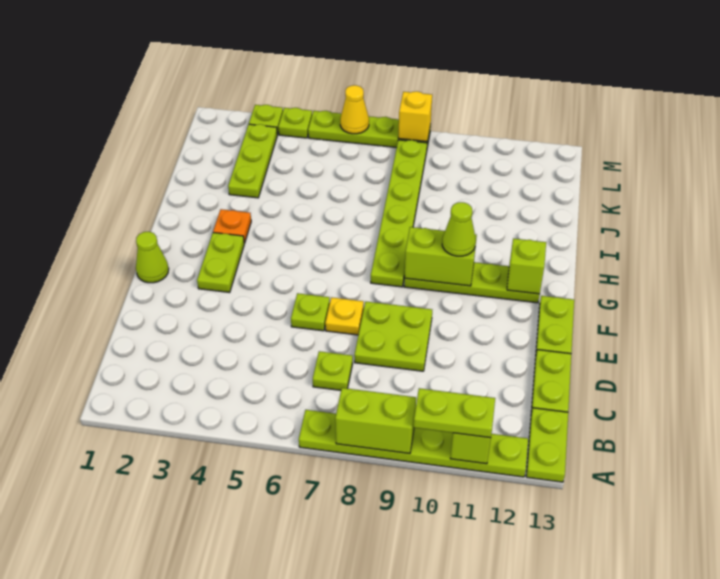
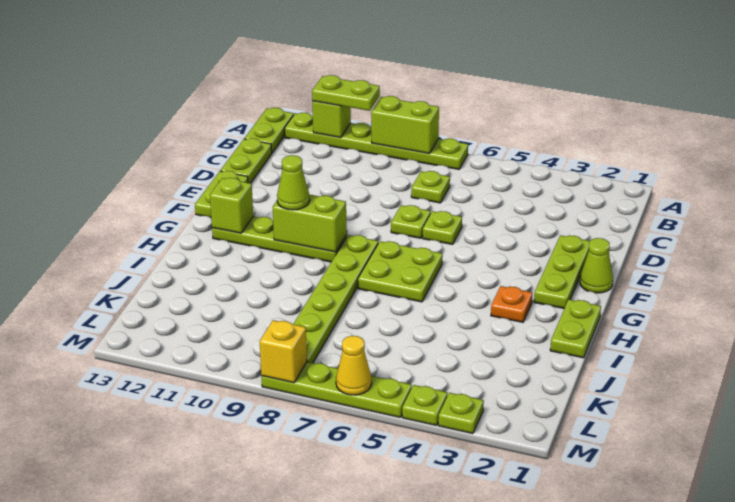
lime plate D8:E9 level 1 -> lime plate G6:H7 level 1
yellow plate E7 level 1 -> lime plate E7 level 1
lime plate F3:G3 level 1 -> lime plate H1:I1 level 1
lime plate J3:L3 level 1 -> lime plate E2:G2 level 1

